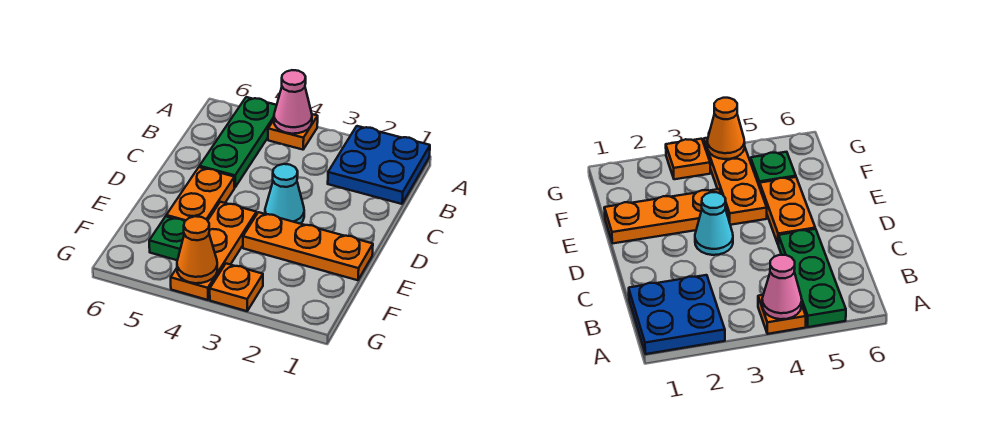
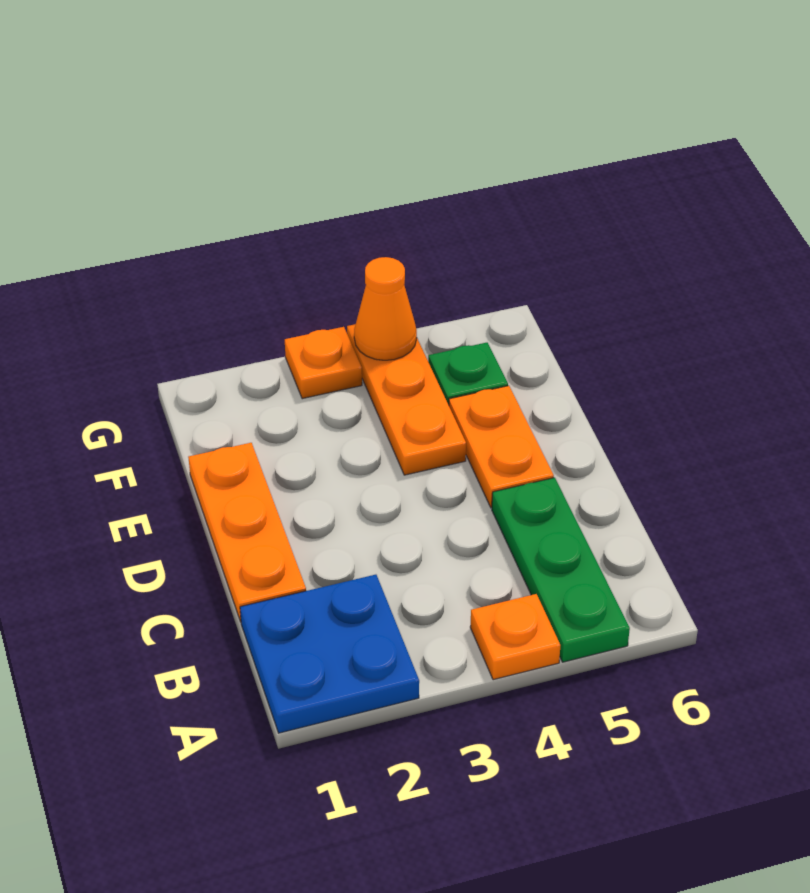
pink cone A4 level 2 -> none
cyan cone D3 level 1 -> none
orange plate E1:E3 level 1 -> orange plate C1:E1 level 1

